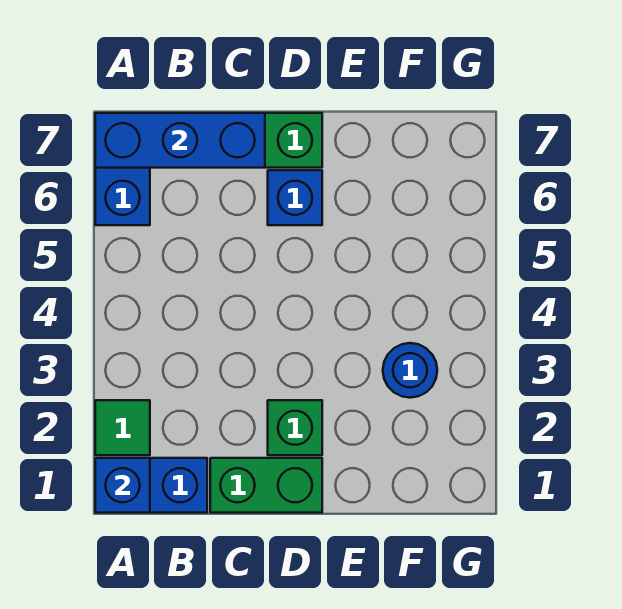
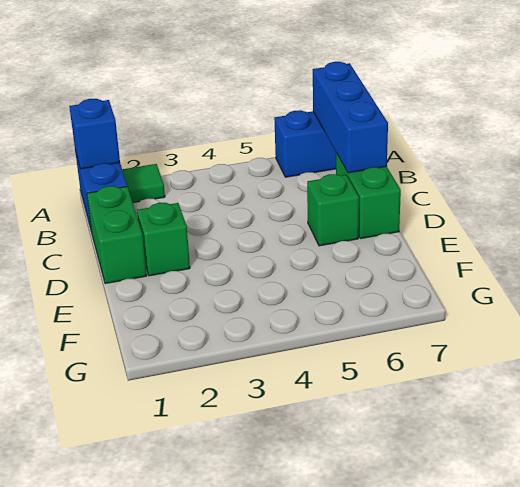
blue brick D6 level 1 -> green brick D6 level 1
blue round brick F3 level 1 -> none

